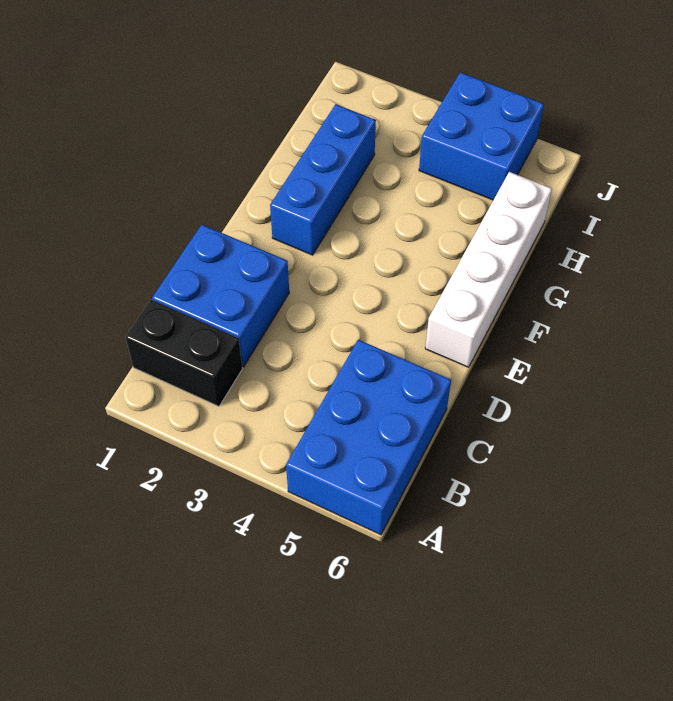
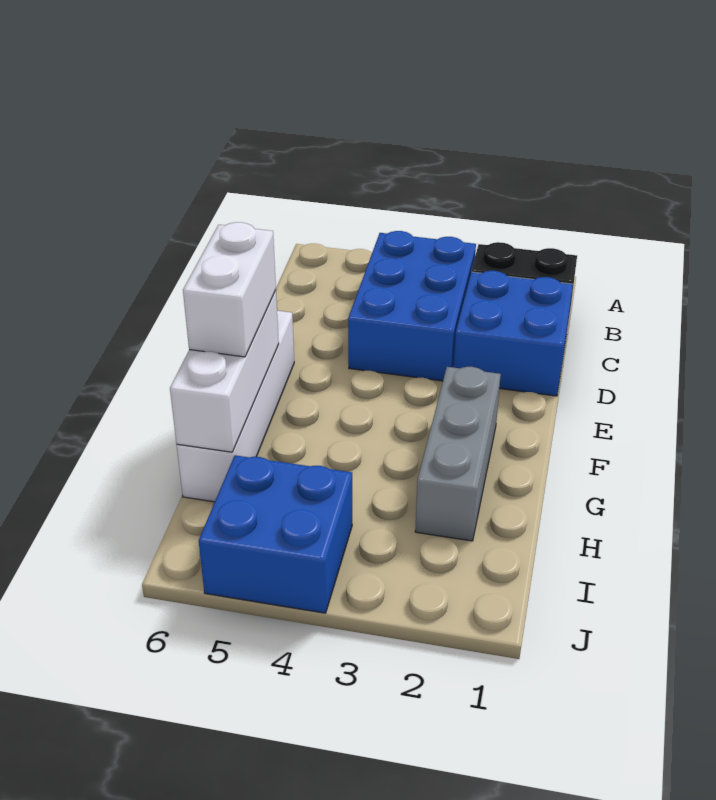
blue brick A5:C6 level 1 -> blue brick B3:D4 level 1
blue brick F2:H2 level 1 -> grey brick F2:H2 level 1
none -> white brick F6:H6 level 2
none -> white brick F6:G6 level 3

